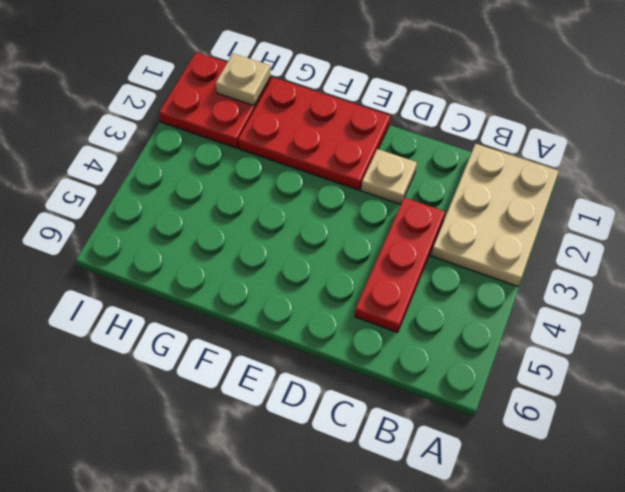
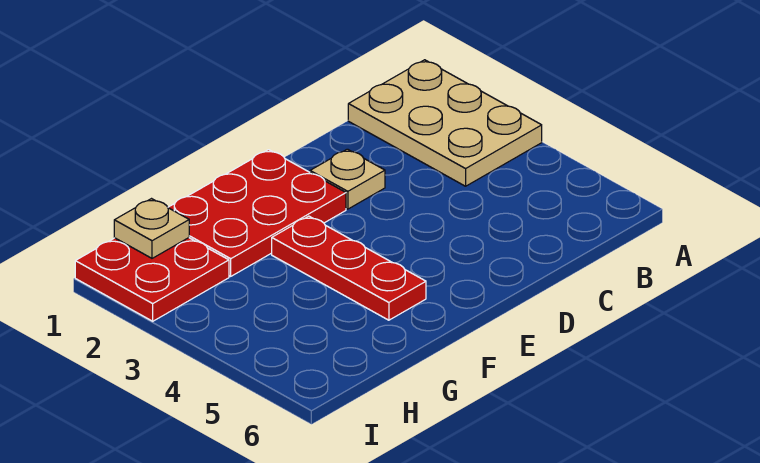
red plate C3:C5 level 1 -> red plate F3:F5 level 1

